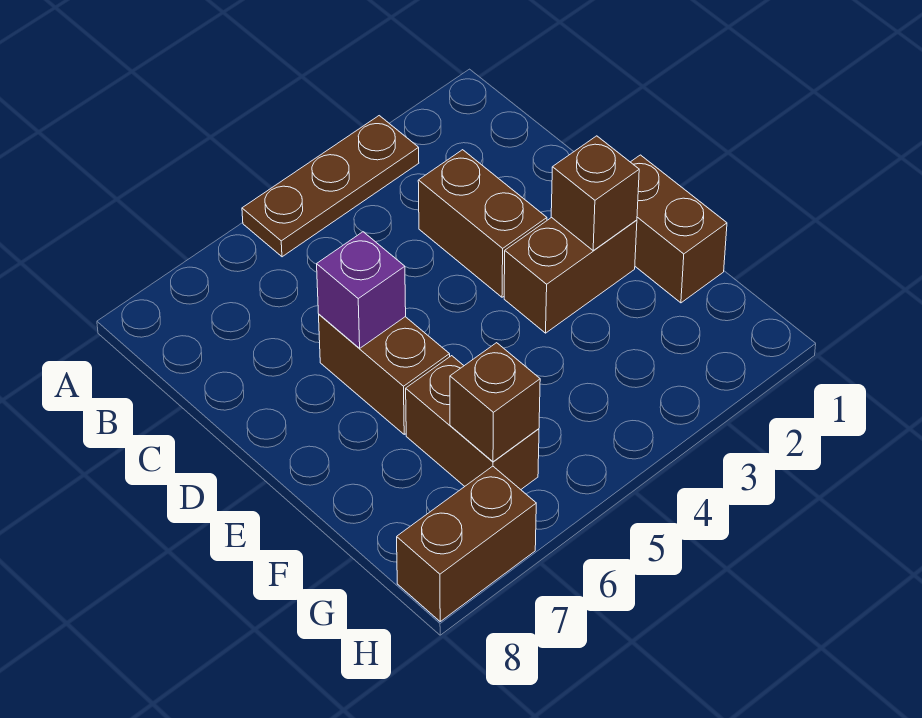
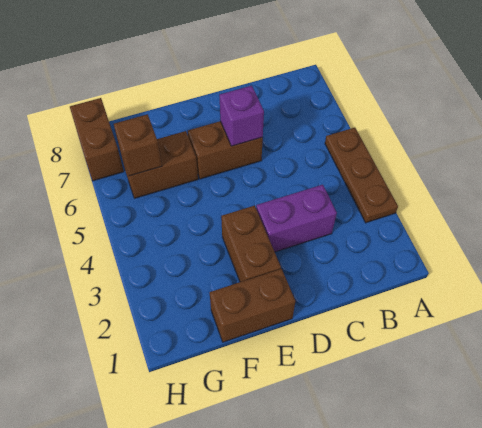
brown brick C3:D3 level 1 -> purple brick C3:D3 level 1
brown brick E2 level 2 -> none

